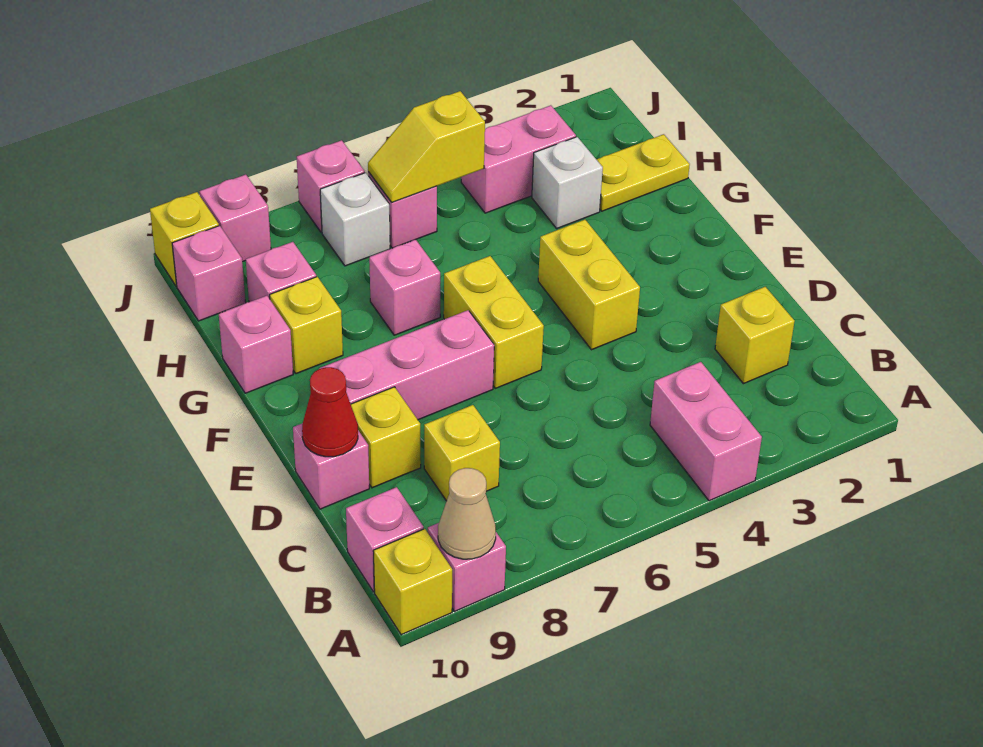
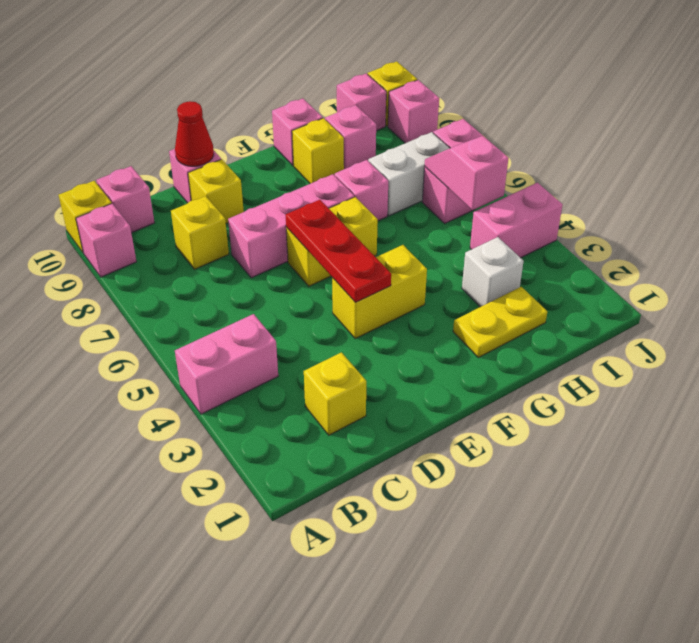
tan cone A9 level 2 -> none
none -> red plate E4:E6 level 2
pink brick E7:E9 level 1 -> pink brick D7:F7 level 1
yellow plate H1:H2 level 1 -> yellow plate G2:H2 level 1
pink brick I3:I4 level 1 -> pink brick I4:J4 level 1
yellow slope I5:I6 level 2 top 5 -> pink slope I5:I6 level 2 top 5
white brick I7 level 1 -> white brick H7:I7 level 1

